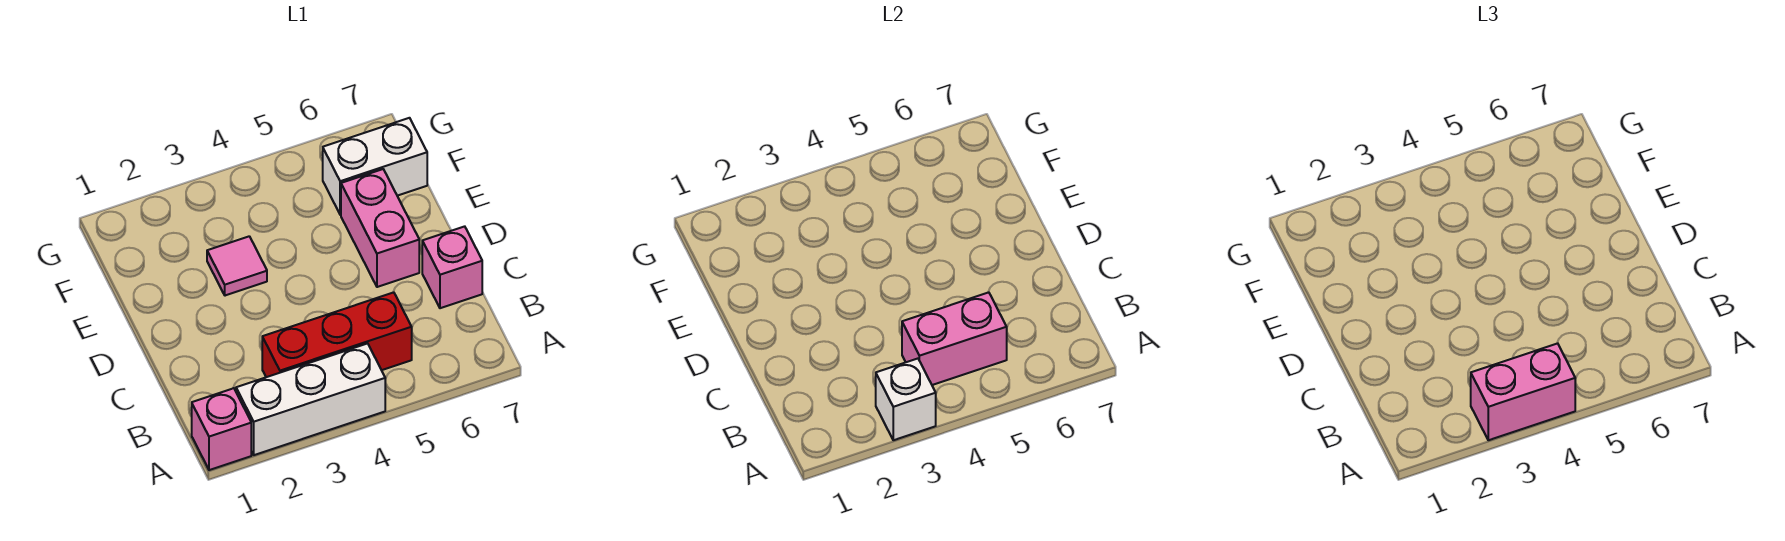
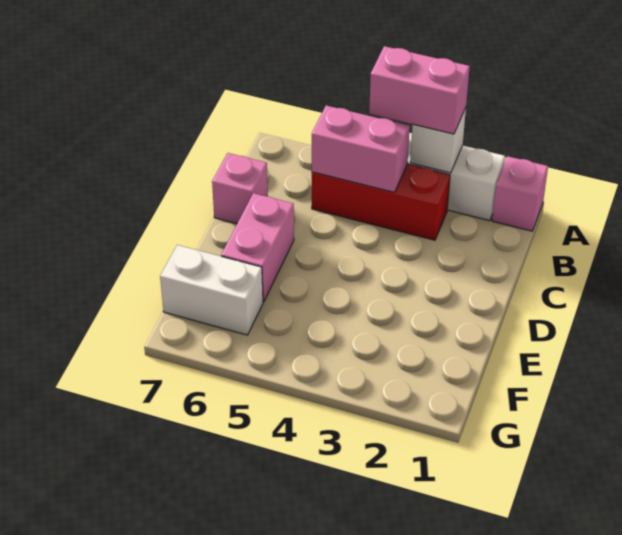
pink tile E3 level 1 -> none

